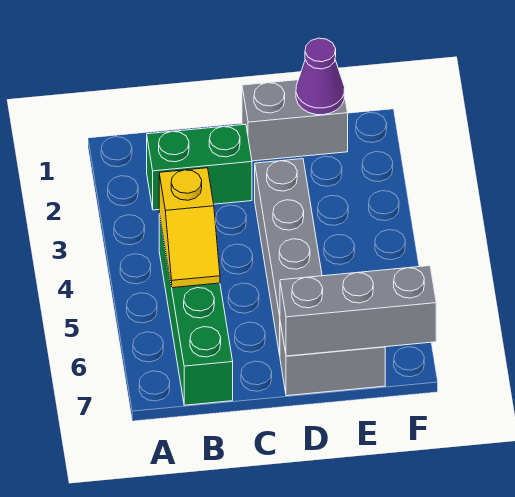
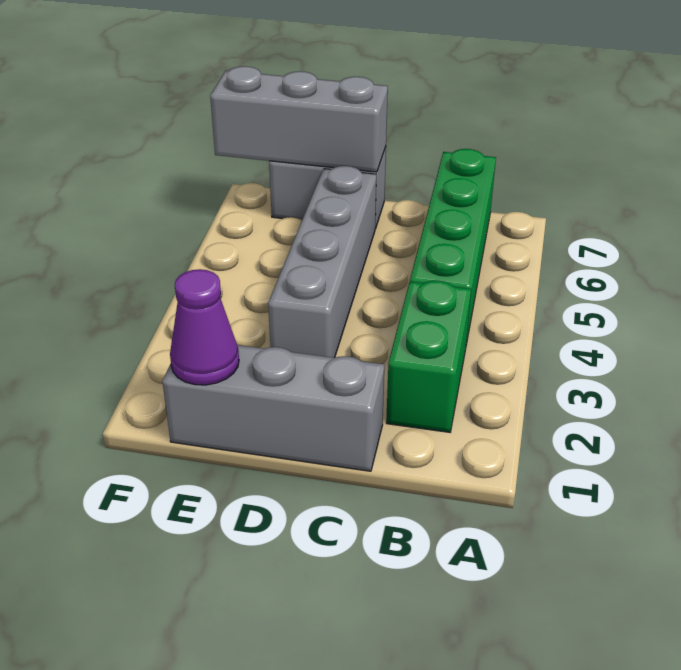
green brick B2:C2 level 1 -> green brick B2:B3 level 1
yellow slope B4:B5 level 2 top 4 -> none
grey brick D1:E1 level 1 -> grey brick C1:E1 level 1

